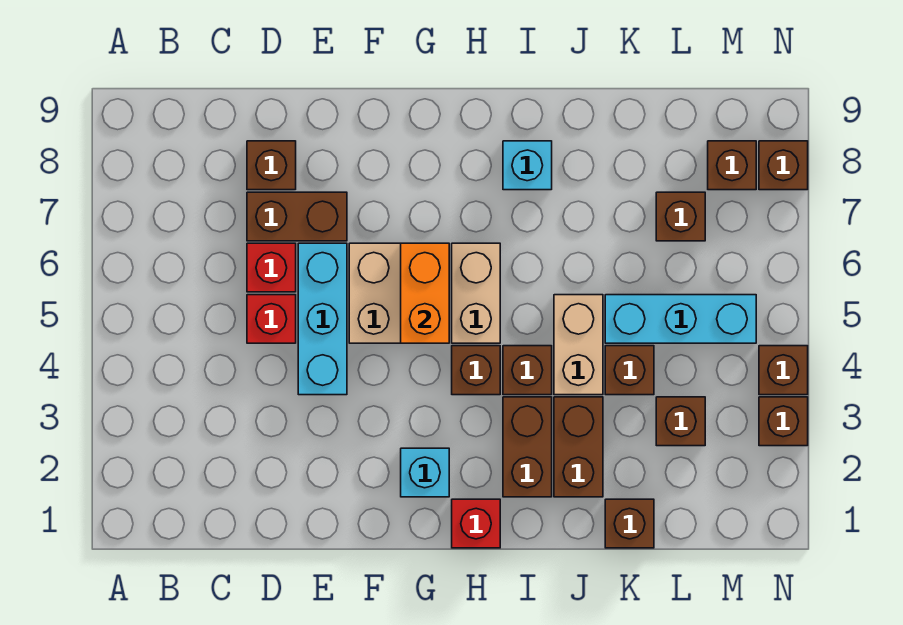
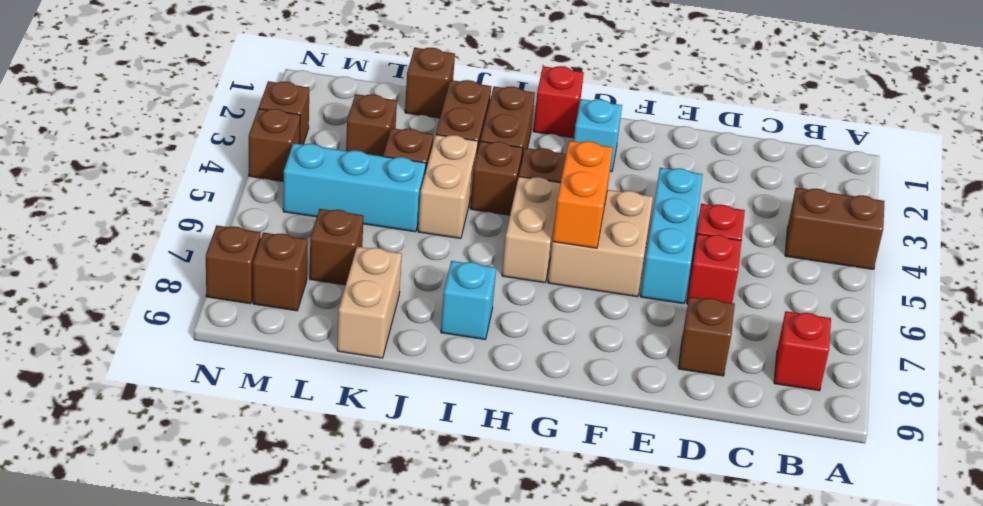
none -> red brick B8 level 1
brown brick D7:E7 level 1 -> brown brick A4:B4 level 1
none -> tan brick K8:K9 level 1

